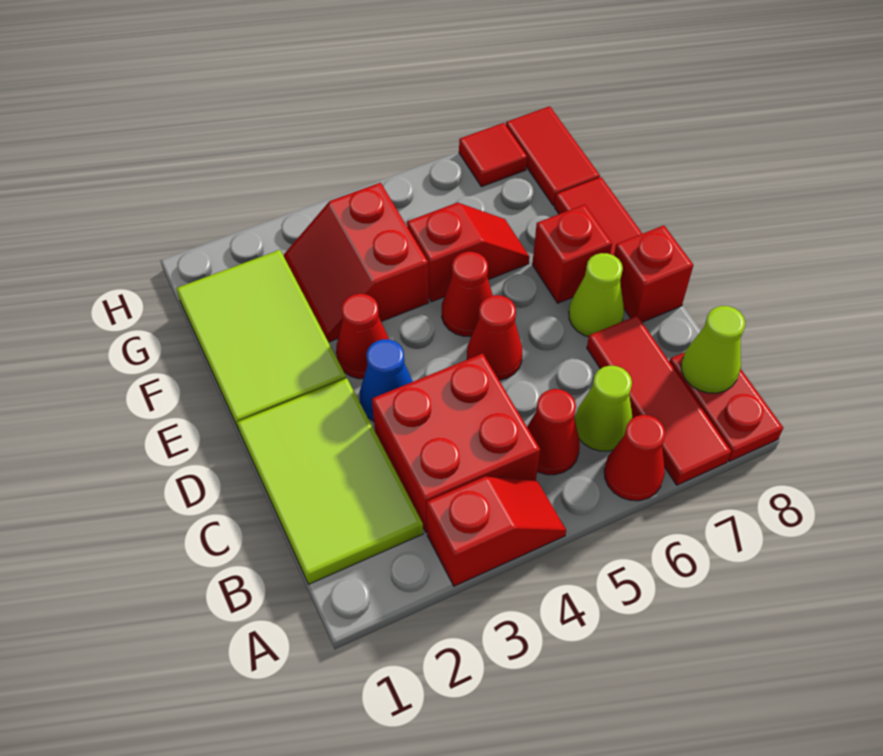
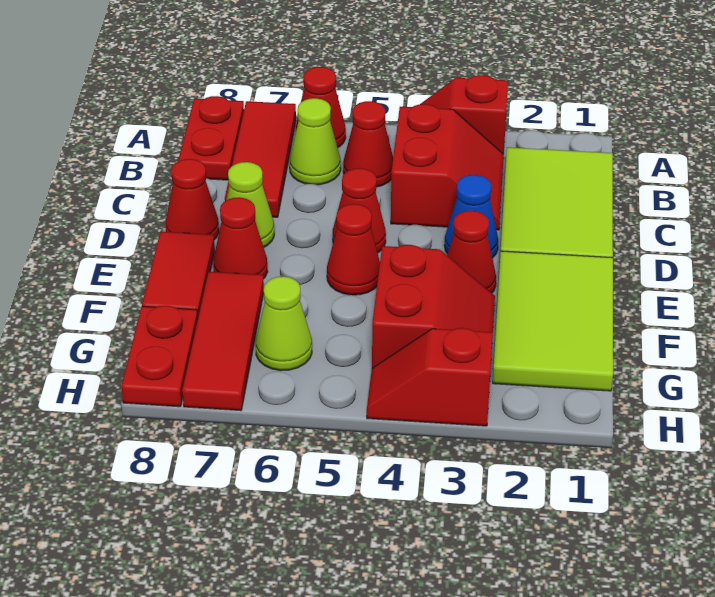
red brick B3:C4 level 1 -> red slope B3:C4 level 1 top 4
lime cone B8 level 2 -> lime cone G6 level 1
red brick D8 level 1 -> red cone D8 level 1
red brick E7 level 1 -> red cone E7 level 1
red slope F5:F6 level 1 top 5 -> red slope H3:H4 level 1 top 3
red tile G8:H8 level 1 -> red plate G8:H8 level 1
red tile H7 level 1 -> red tile F7:H7 level 1

